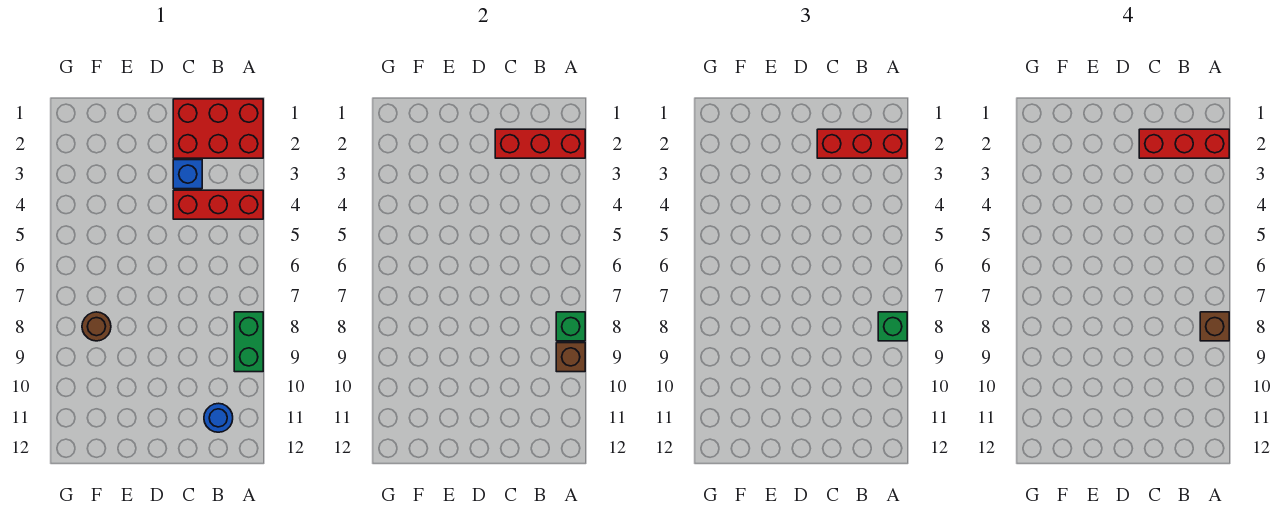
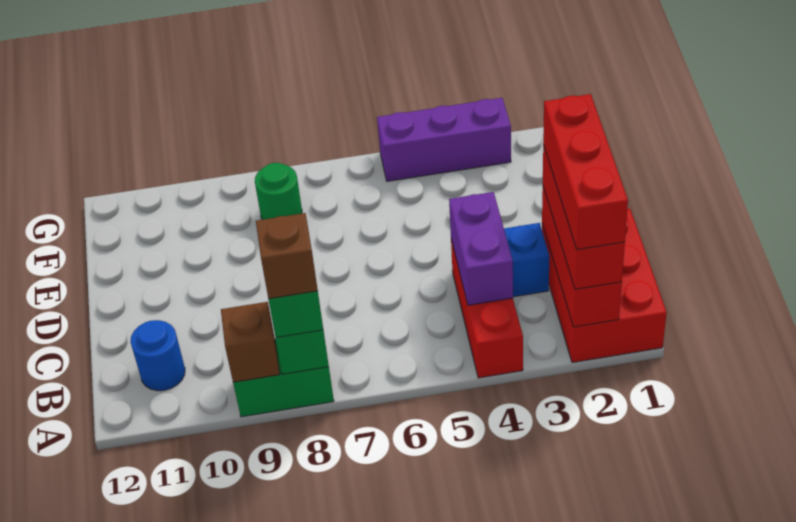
none -> purple brick B4:C4 level 2
brown round brick F8 level 1 -> green round brick F8 level 1
none -> purple brick G3:G5 level 1

